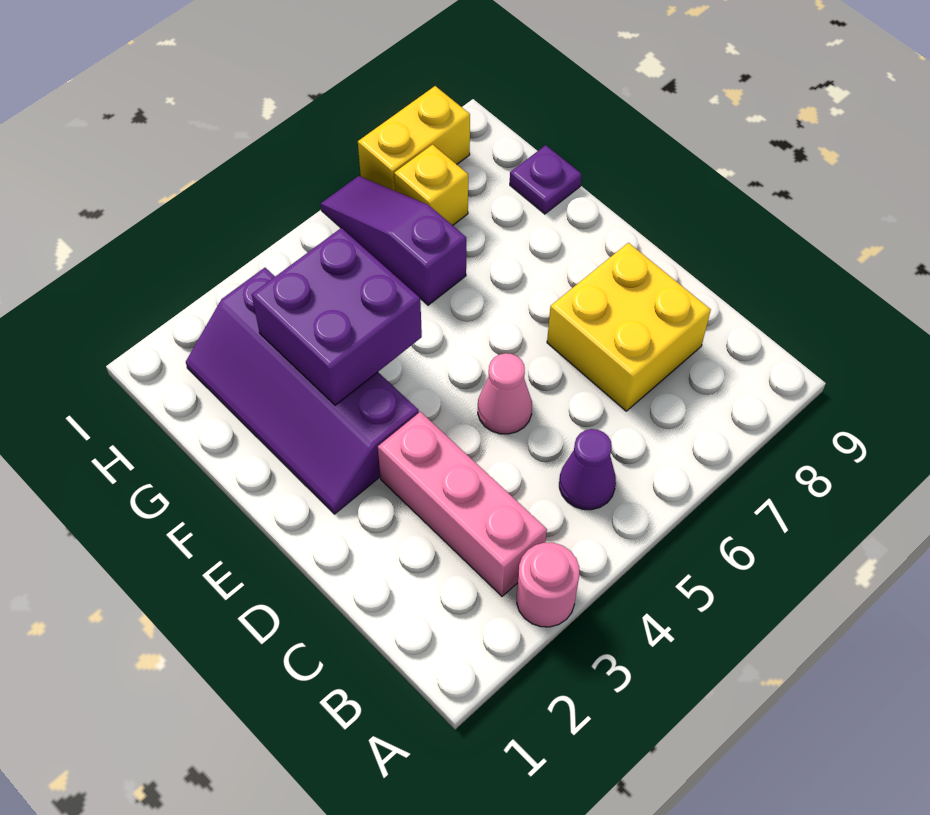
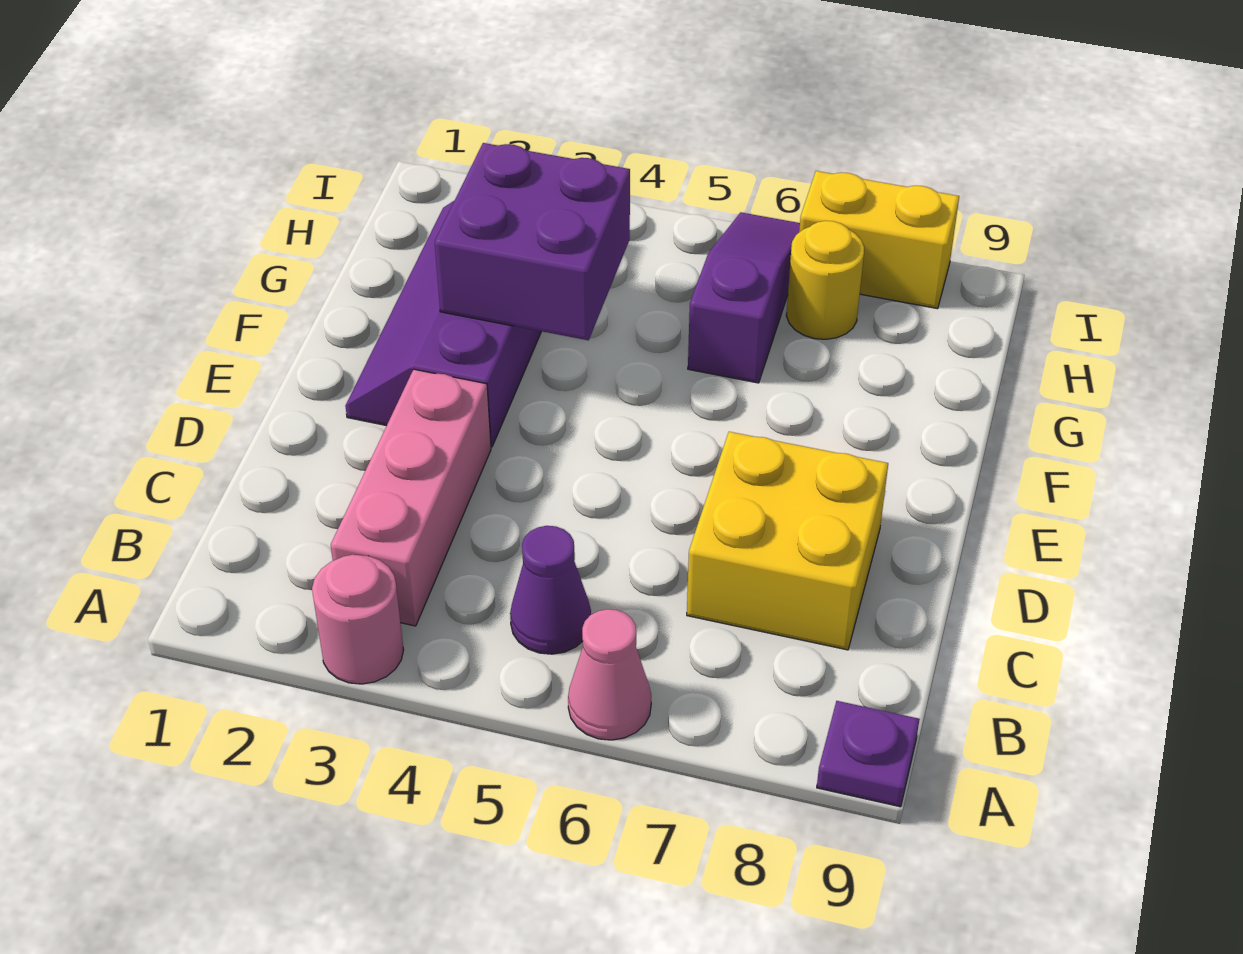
pink cone D5 level 1 -> pink cone A6 level 1
purple plate G9 level 1 -> purple plate A9 level 1
yellow brick H7 level 1 -> yellow round brick H7 level 1

